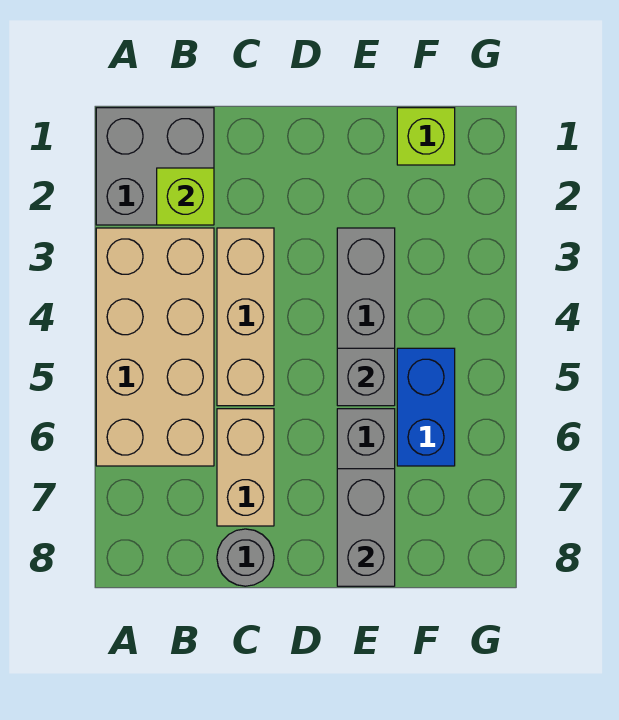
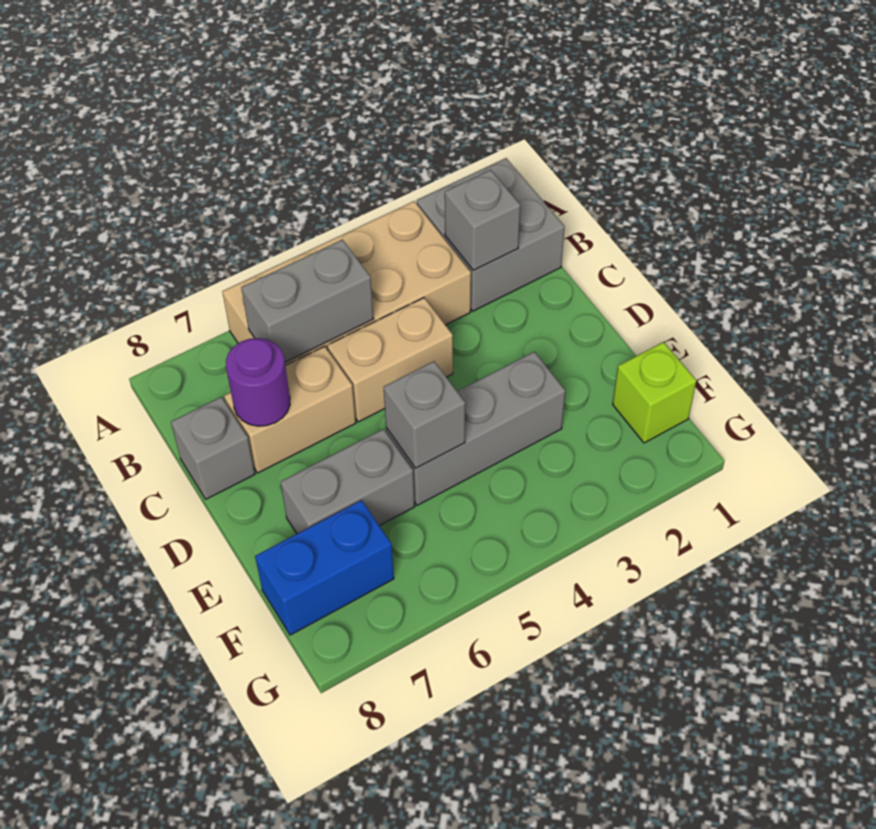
lime brick B2 level 2 -> grey brick B2 level 2
tan brick C3:C5 level 1 -> tan brick C4:C5 level 1
none -> purple round brick C7 level 2
grey round brick C8 level 1 -> grey brick C8 level 1
grey brick E7:E8 level 2 -> grey brick B5:B6 level 2
blue brick F5:F6 level 1 -> blue brick F7:F8 level 1

